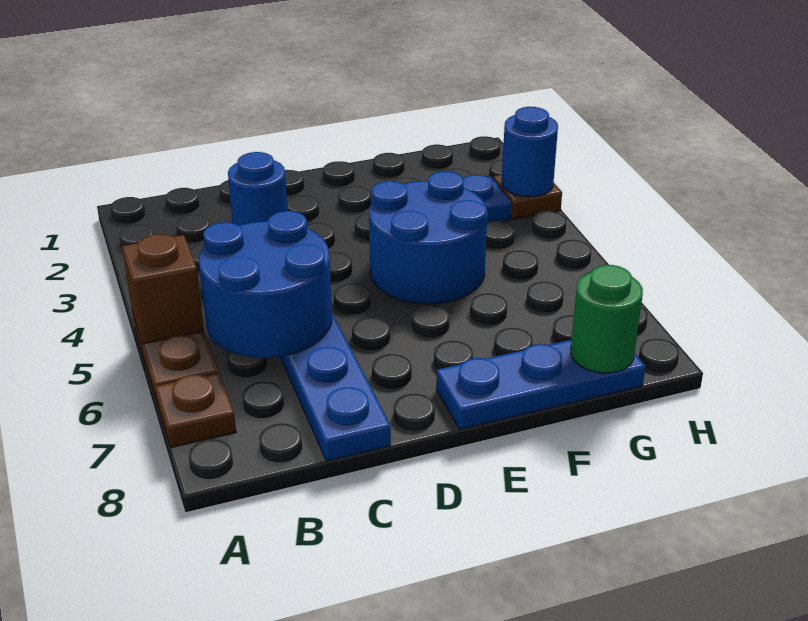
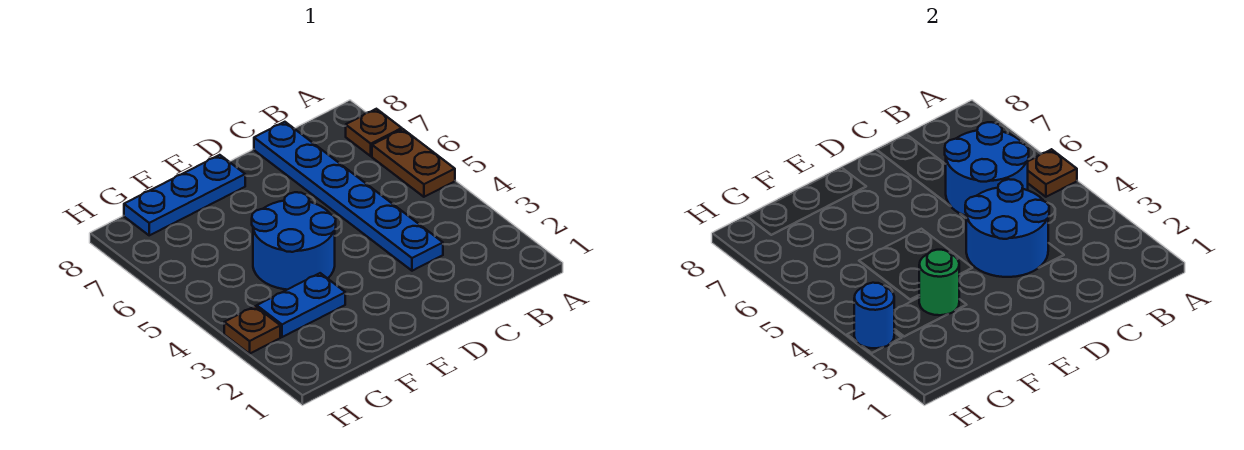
brown brick A5 level 2 -> brown plate A5 level 2
blue round brick C3 level 2 -> blue round brick C3:D4 level 2
green round brick G8 level 2 -> green round brick F3 level 2

